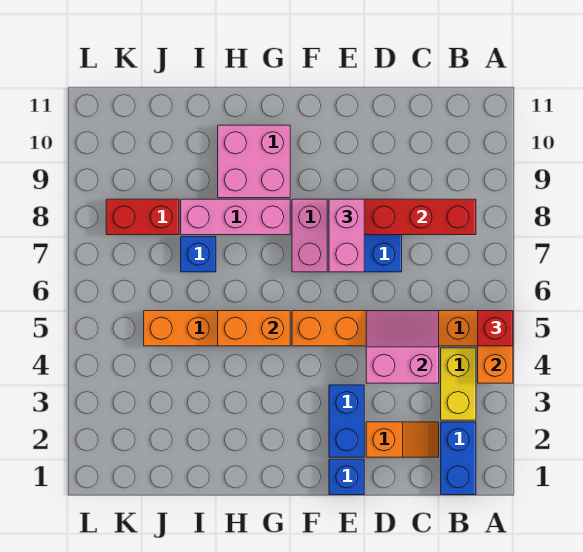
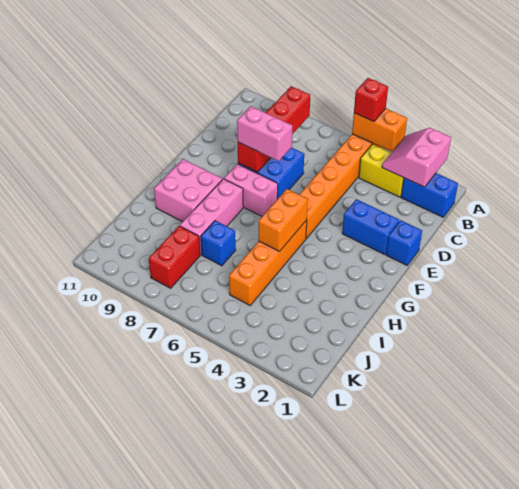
orange slope C2:D2 level 1 top D -> none
pink slope C4:D5 level 2 top 4 -> pink slope A2:B3 level 2 top 2

